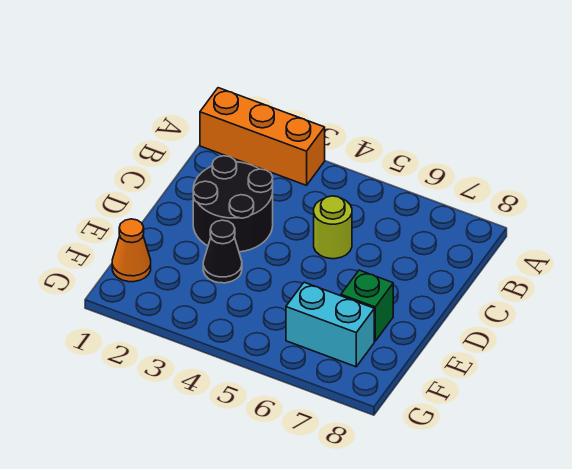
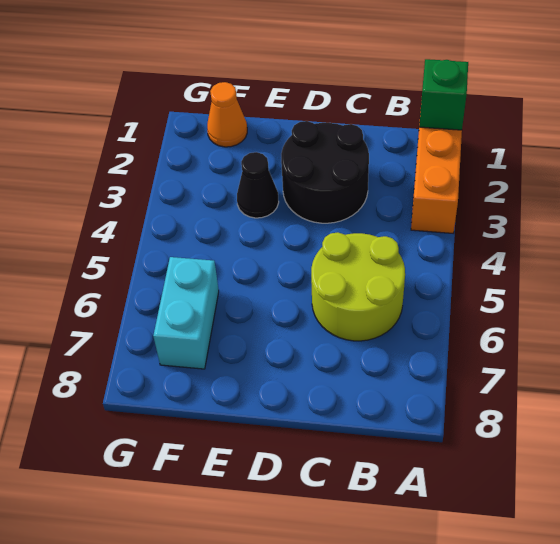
lime round brick C5 level 1 -> lime round brick B5:C6 level 1
green brick E7 level 1 -> green brick A1 level 2

